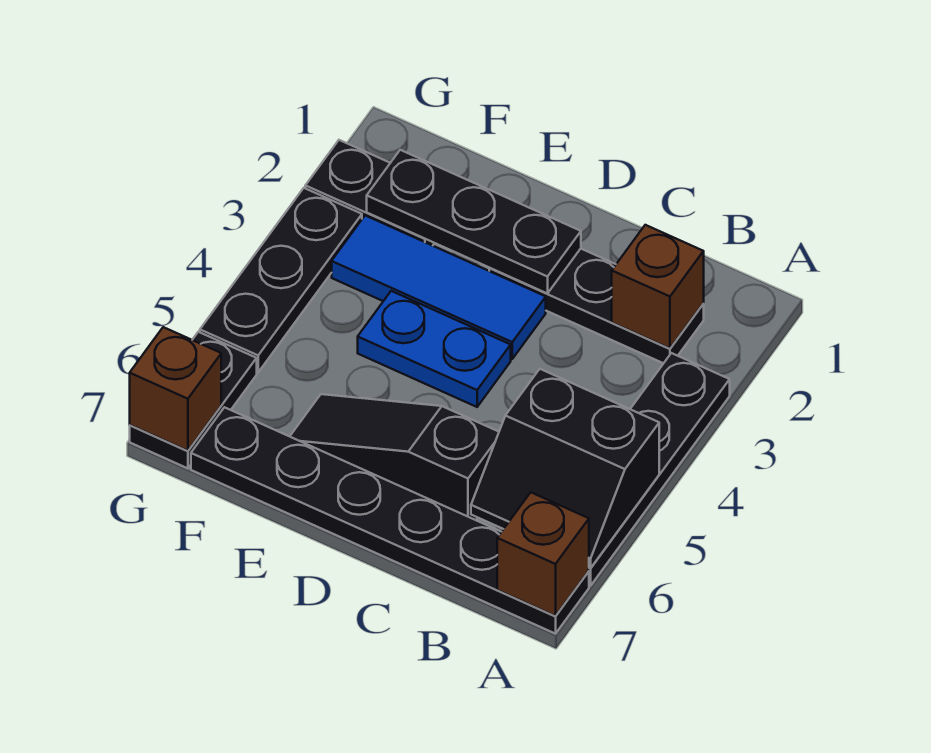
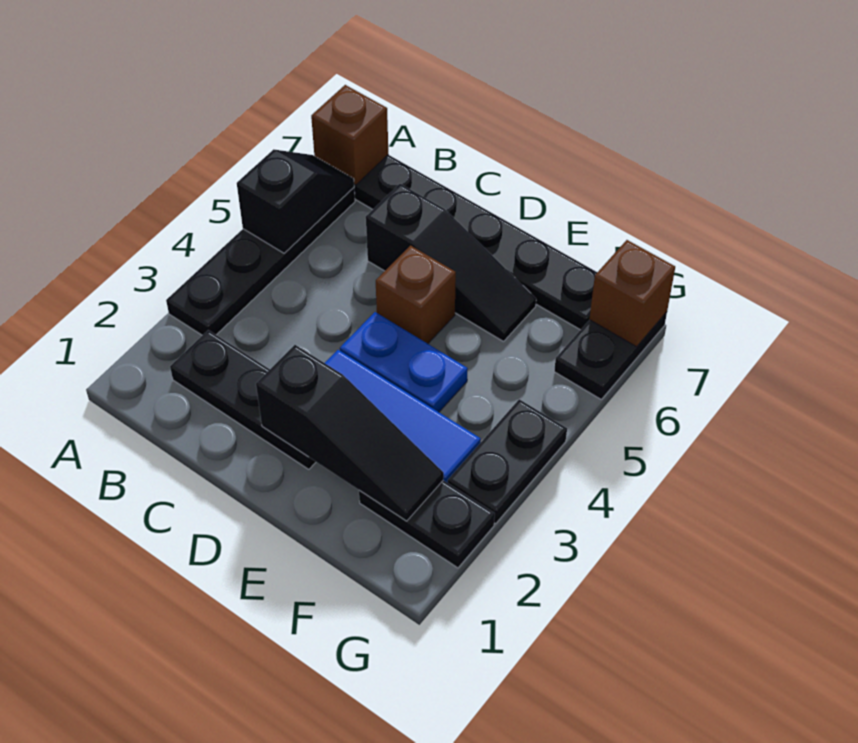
black slope A5:B6 level 2 top 5 -> black slope A5:A6 level 2 top 5
brown brick B2 level 2 -> brown brick D5 level 1
black plate D2:F2 level 2 -> black slope D2:F2 level 2 top D
black plate G3:G5 level 1 -> black plate G3:G4 level 1

